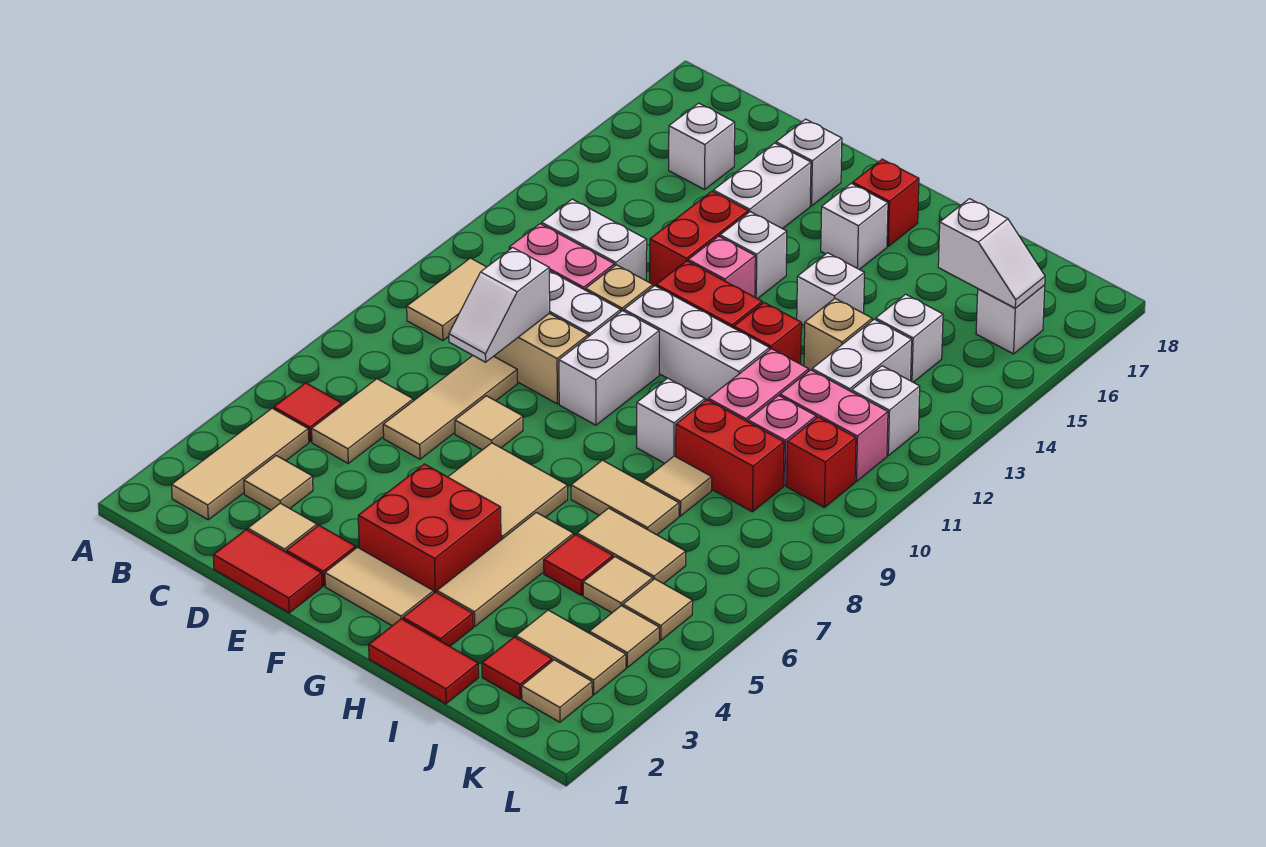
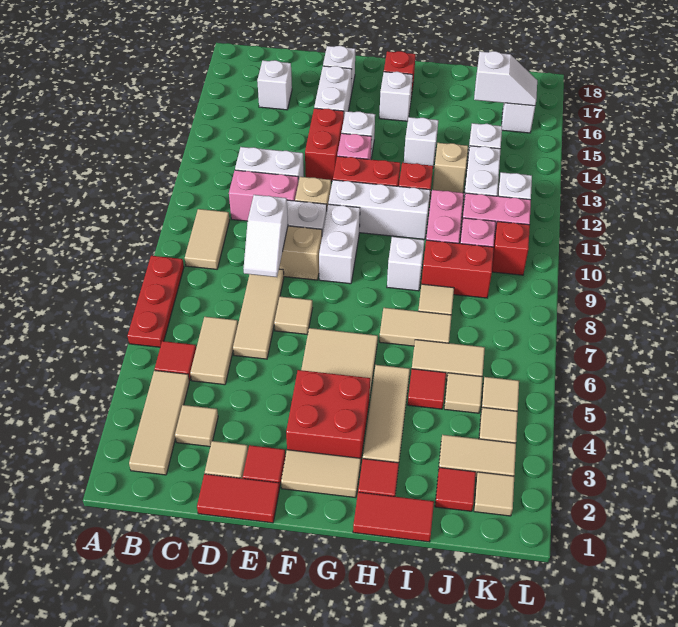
none -> red plate A6:A8 level 1

